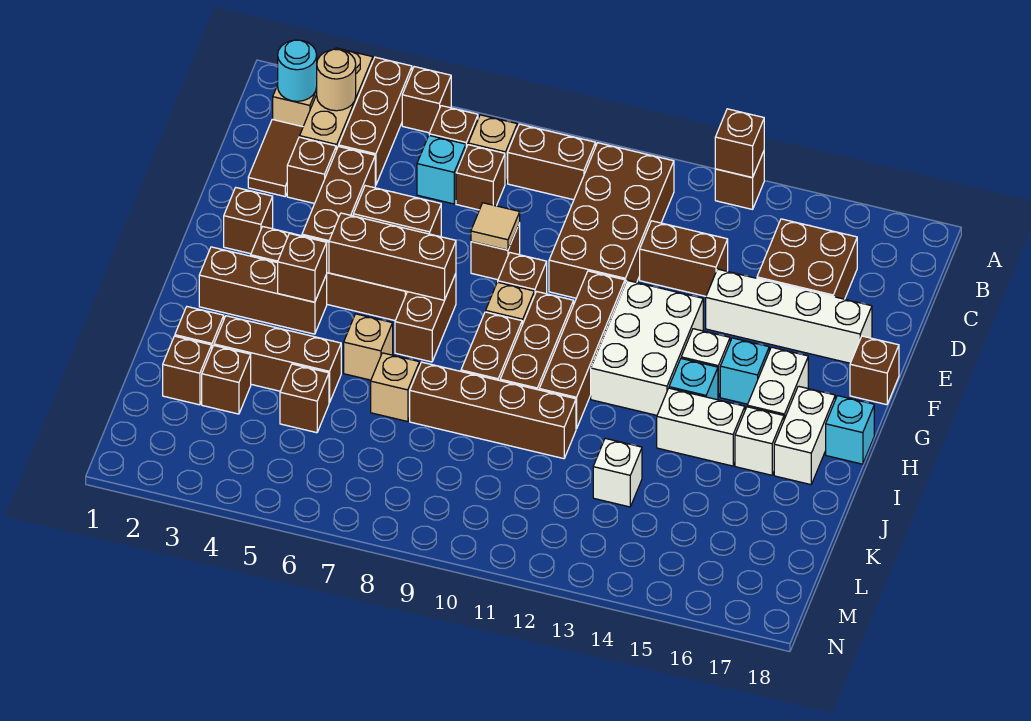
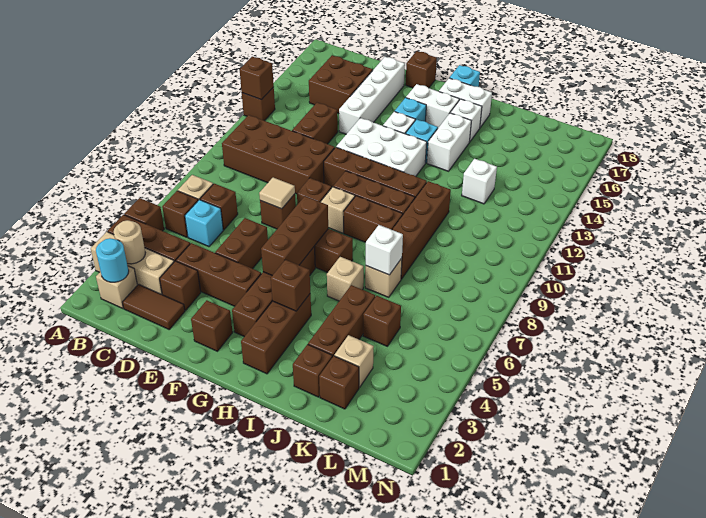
brown brick B8:B9 level 1 -> none
none -> white brick J7 level 2
brown brick K3 level 1 -> tan brick K3 level 1

